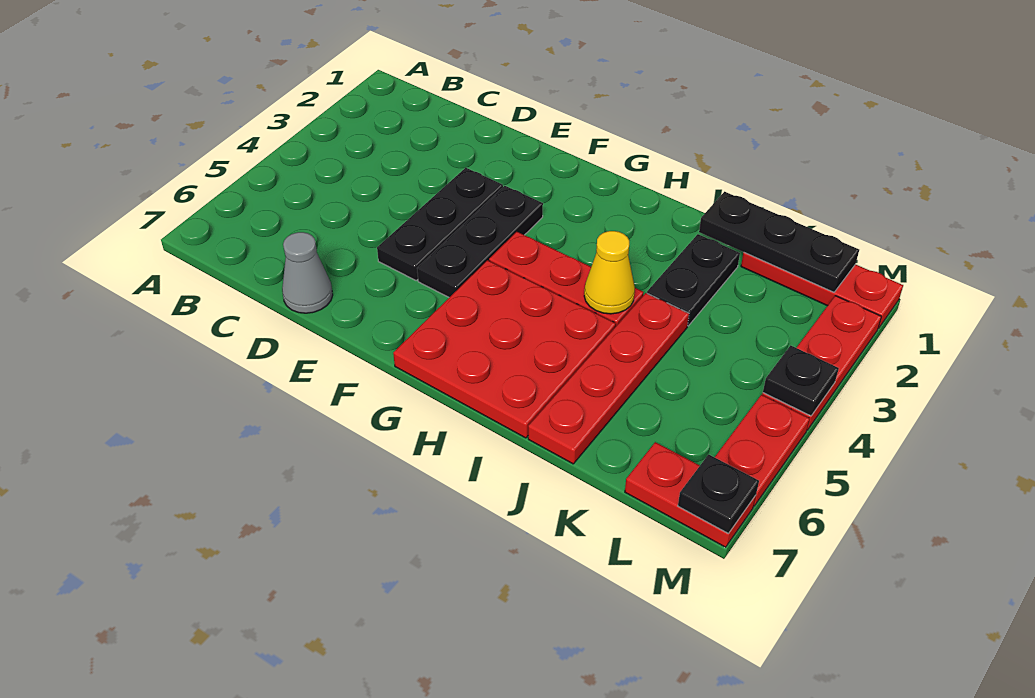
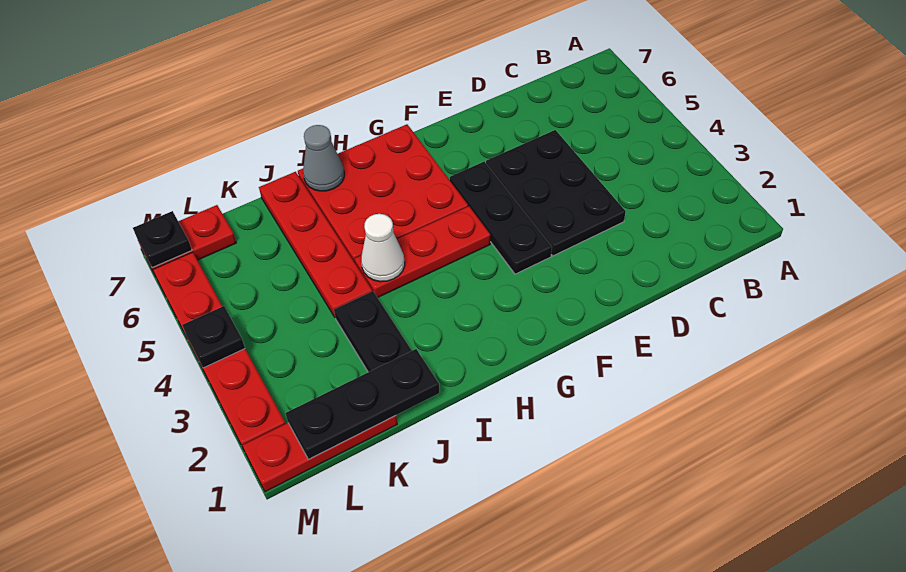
grey cone D7 level 1 -> grey cone I7 level 2
black plate E3:E5 level 1 -> black plate D3:E5 level 1
yellow cone I4 level 2 -> white cone I4 level 2

